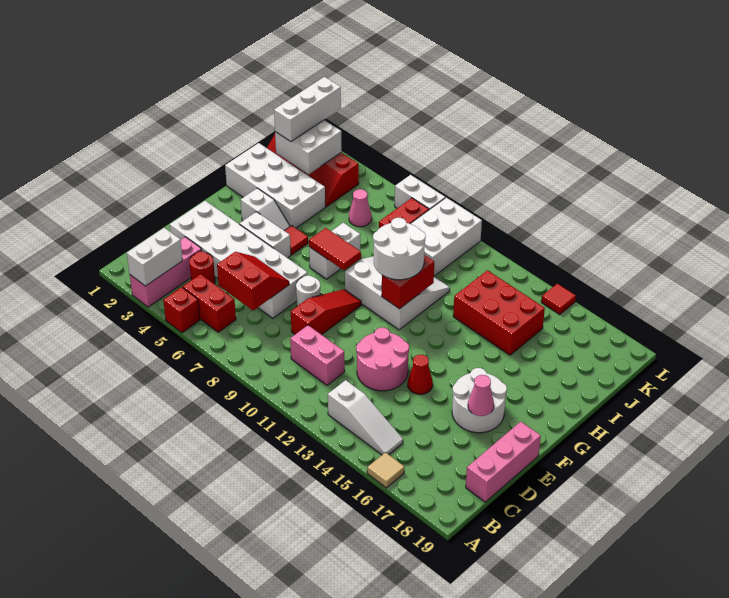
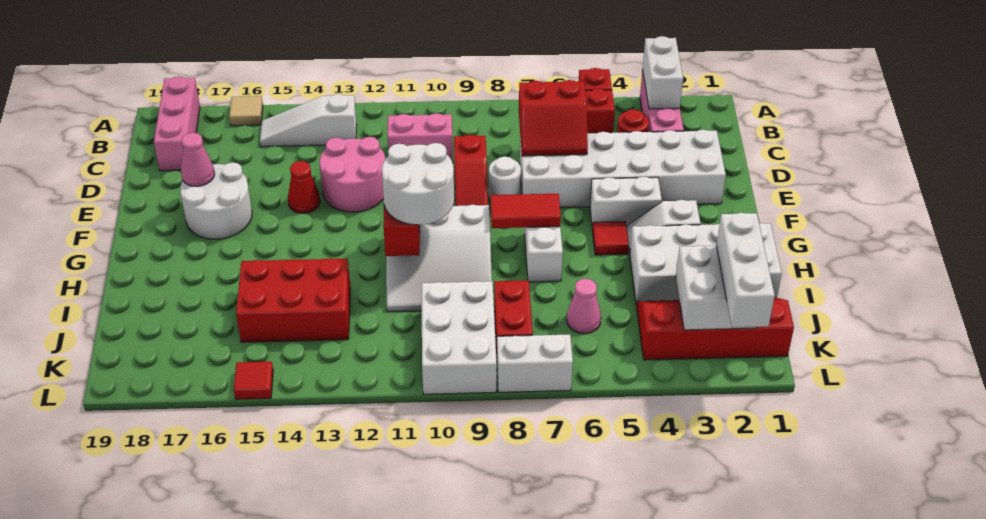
pink brick C19:E19 level 1 -> pink brick A18:C18 level 1

